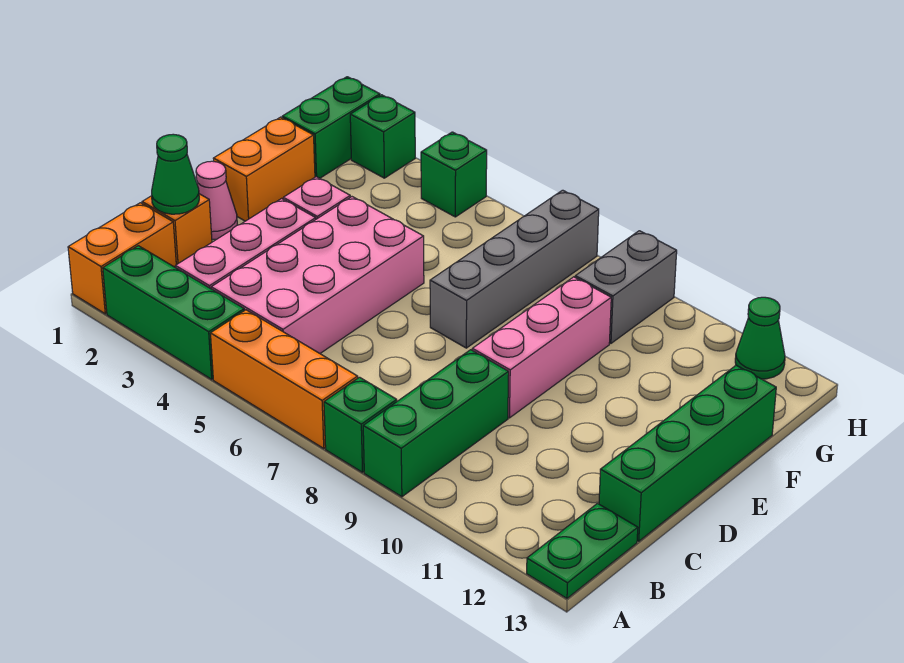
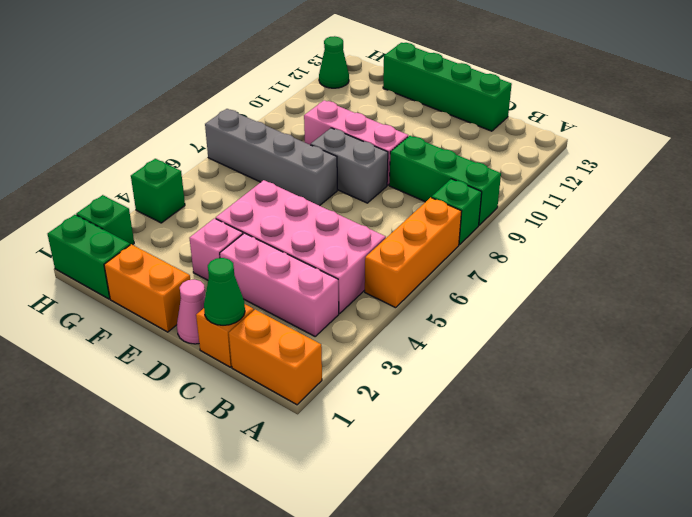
green brick A2:A4 level 1 -> none
green plate A13:B13 level 1 -> none
grey brick G9:H9 level 1 -> grey brick D8:E8 level 1

